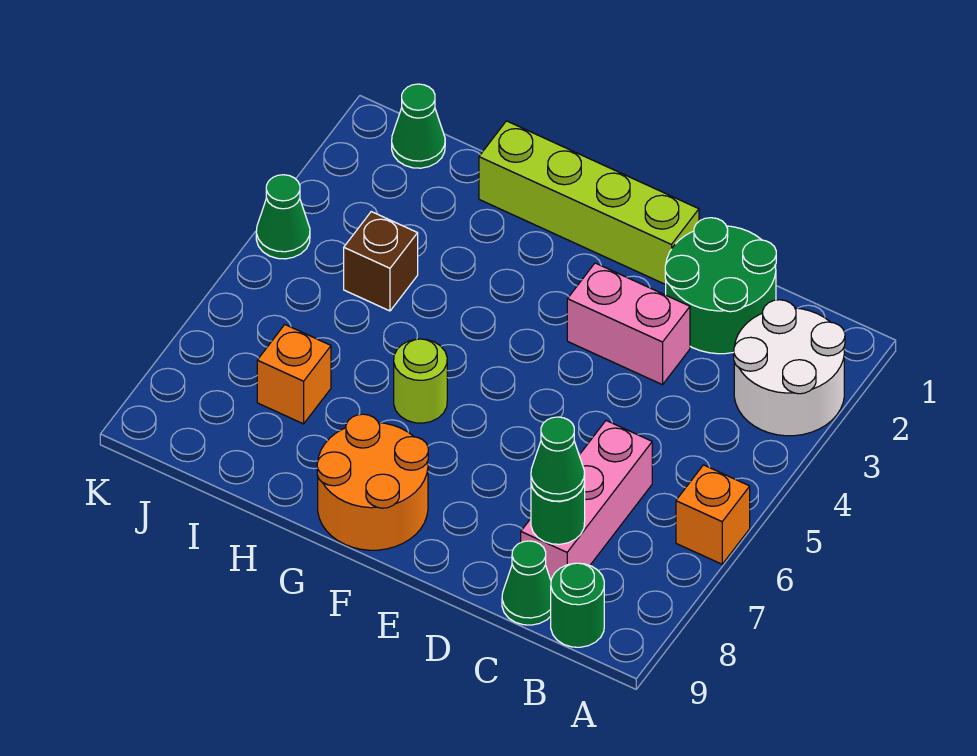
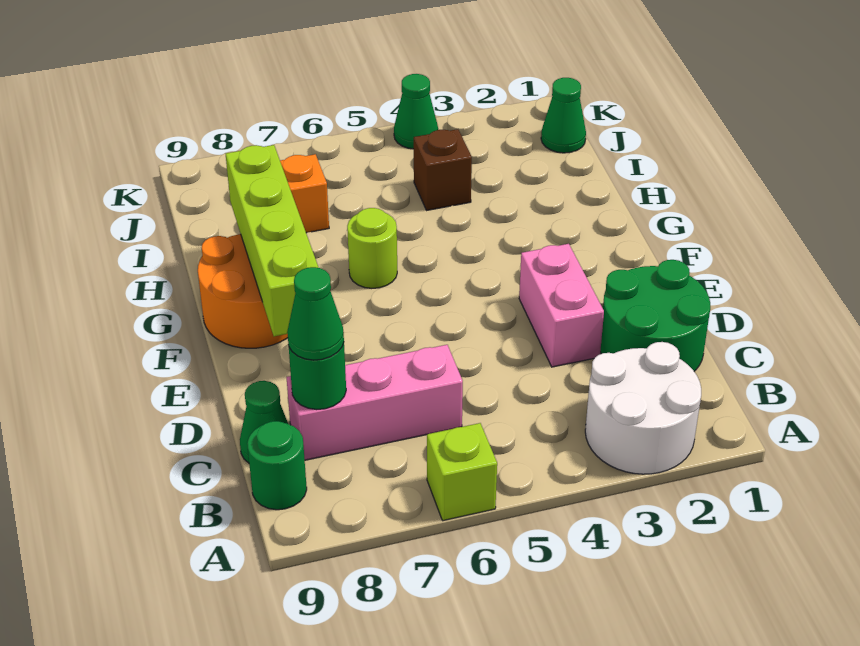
orange brick A6 level 1 -> lime brick A6 level 1
lime brick E1:H1 level 1 -> lime brick E8:H8 level 2

